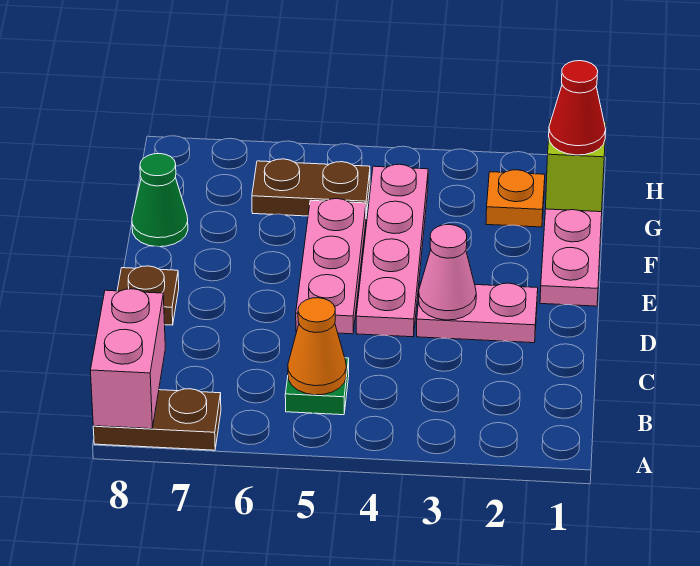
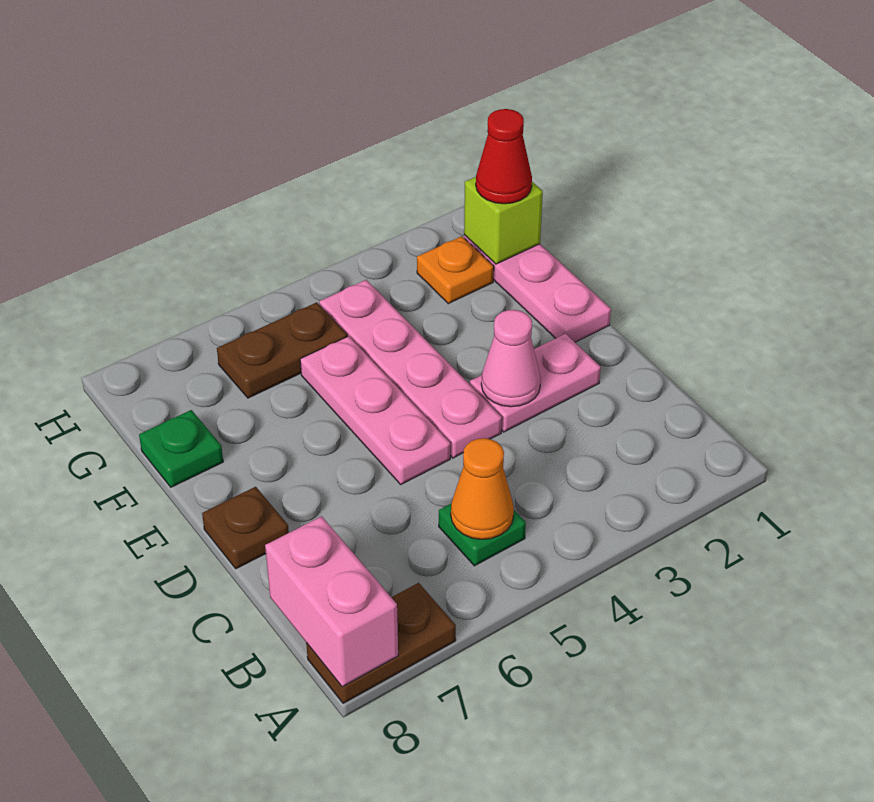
green cone F8 level 1 -> green plate F8 level 1

